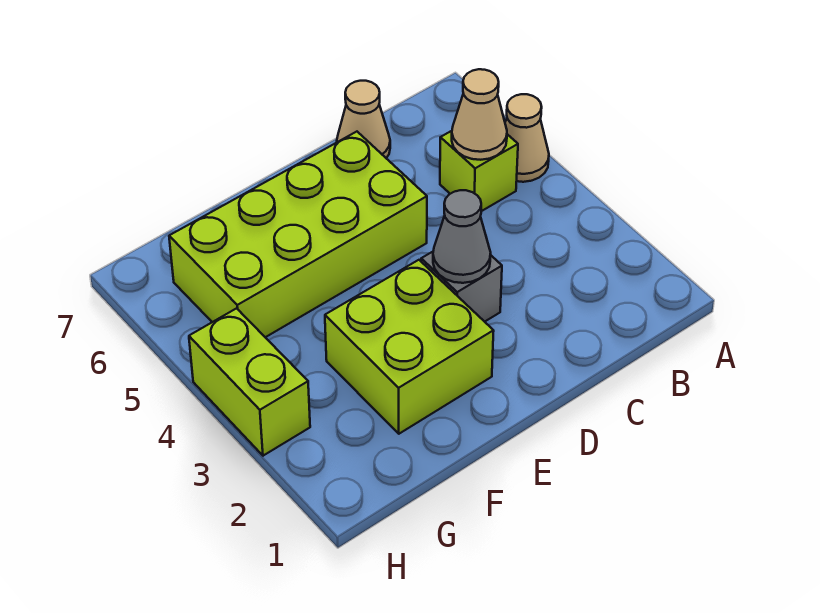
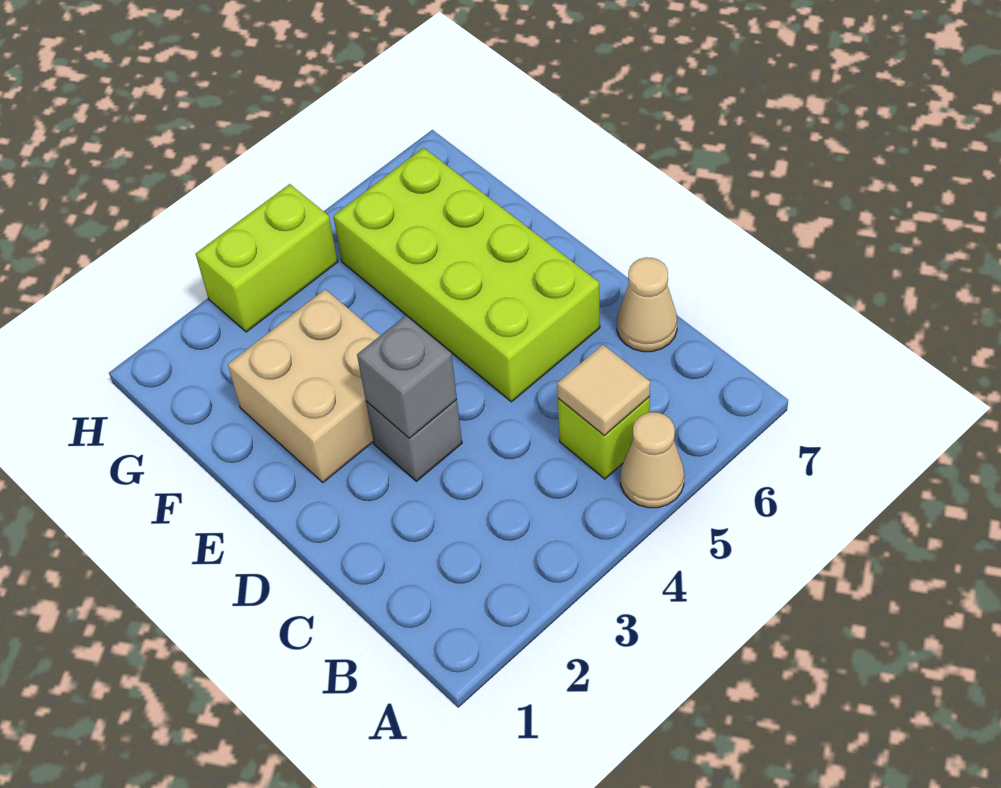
tan cone B5 level 2 -> tan tile B5 level 2
grey cone D3 level 2 -> grey brick D3 level 2
lime brick E2:F3 level 1 -> tan brick E2:F3 level 1

